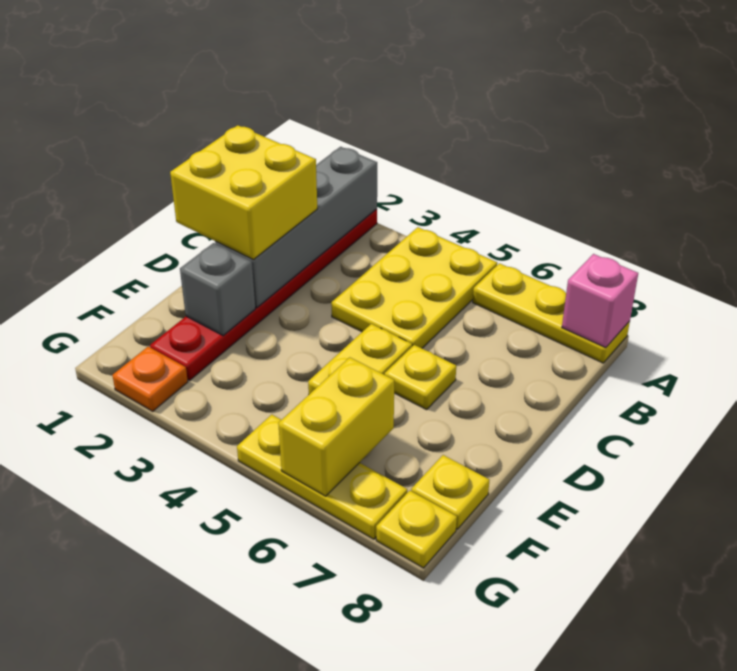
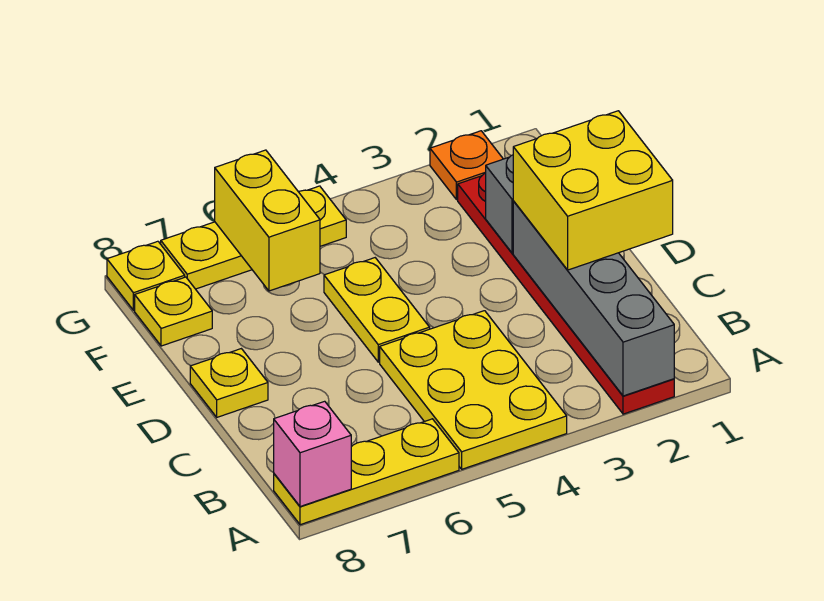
yellow plate D6 level 1 -> yellow plate D8 level 1

